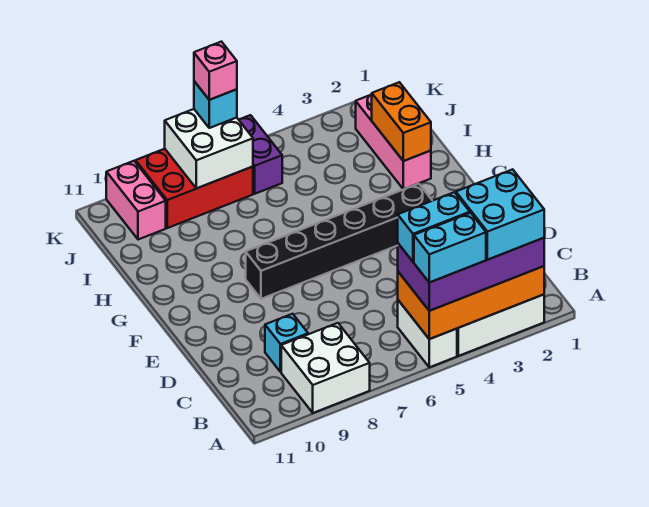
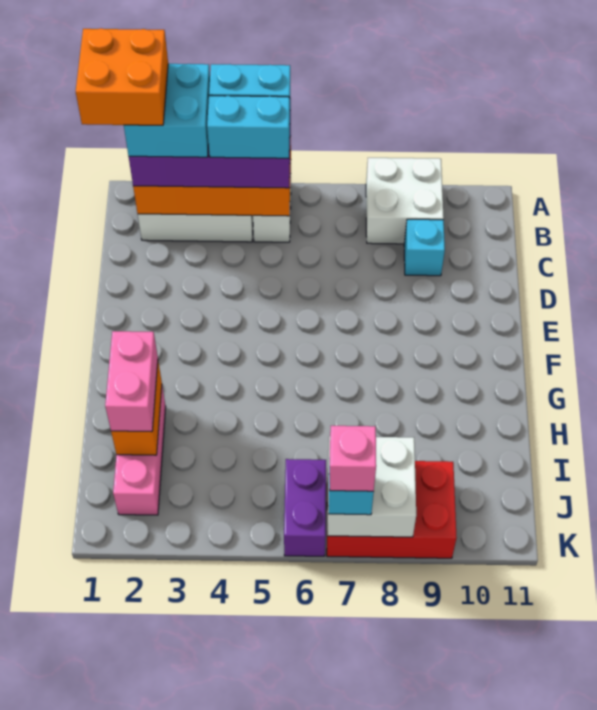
none -> orange brick A1:B2 level 5
black brick F3:F8 level 1 -> none
pink brick J10:K10 level 1 -> pink brick H2:I2 level 3

